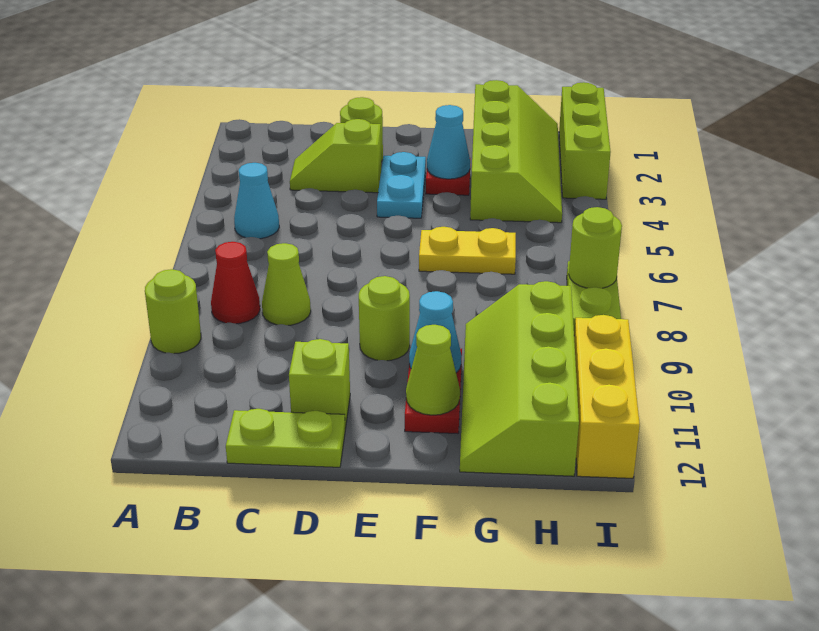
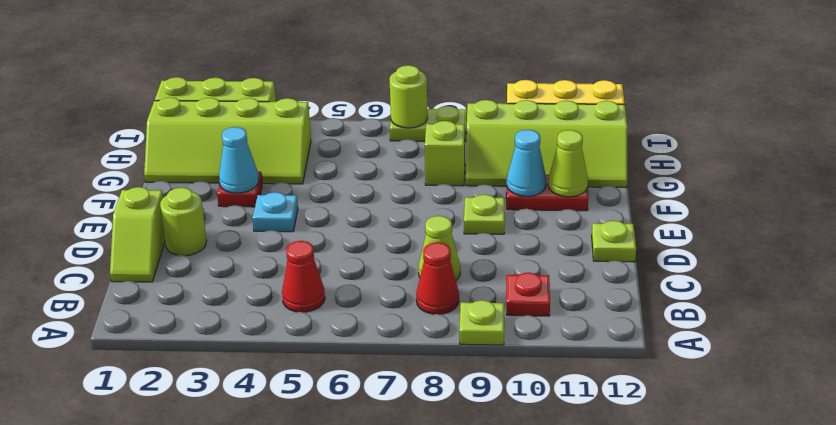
lime round brick A9 level 1 -> lime plate A9 level 1
cyan cone B5 level 1 -> red cone B5 level 1
none -> red plate B10 level 1
lime slope C3:D3 level 1 top D -> lime slope C1:D1 level 1 top D
lime plate C12:D12 level 1 -> lime plate D12 level 1
lime brick D11 level 1 -> lime brick G8 level 1
cyan plate E3:E4 level 1 -> cyan plate E4 level 1
lime round brick E9 level 1 -> lime plate E9 level 1
yellow plate F6:G6 level 1 -> none
lime slope G1:H4 level 1 top G -> lime slope G1:H4 level 1 top H

